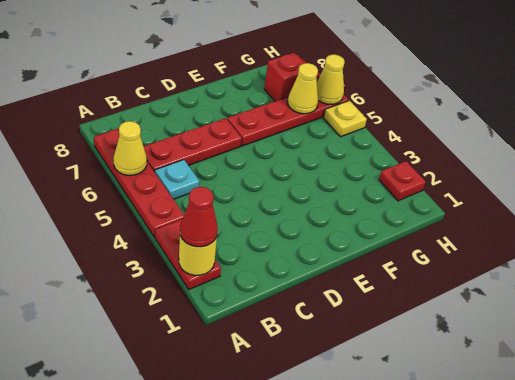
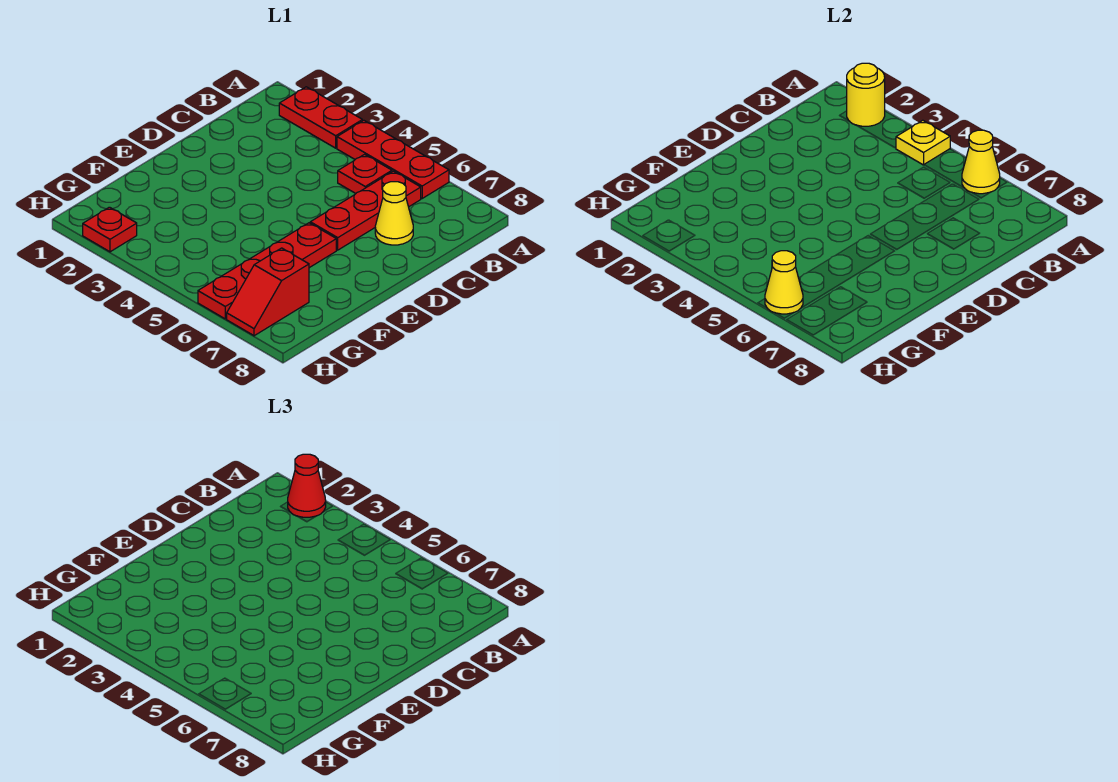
red plate A4:A7 level 1 -> red plate A4:A6 level 1
cyan plate B5 level 1 -> red plate B5 level 1
yellow cone G6 level 2 -> yellow cone C7 level 1
yellow plate H5 level 1 -> yellow plate A4 level 2

